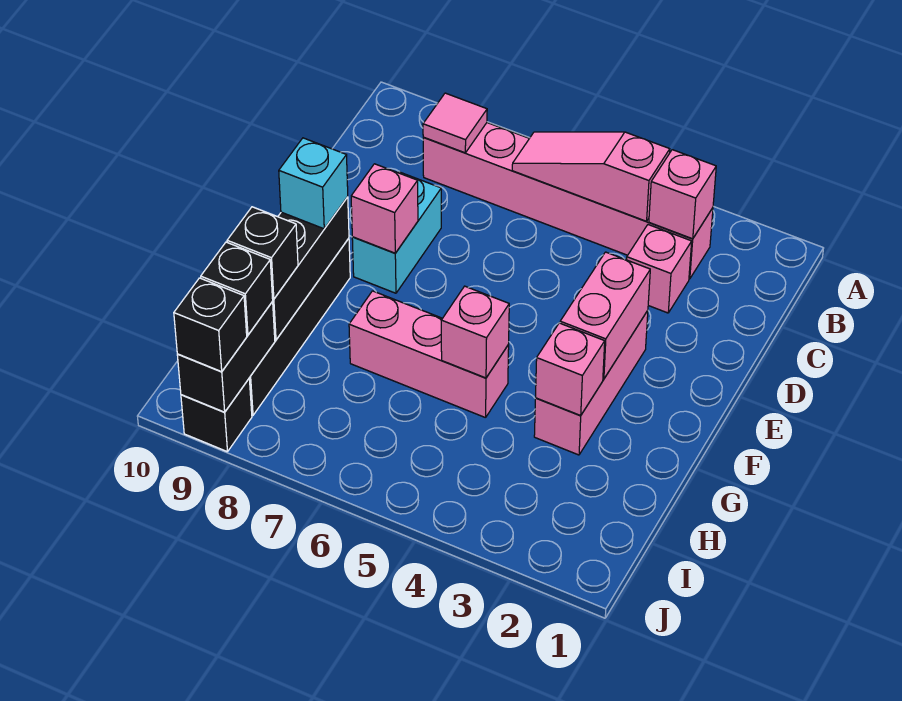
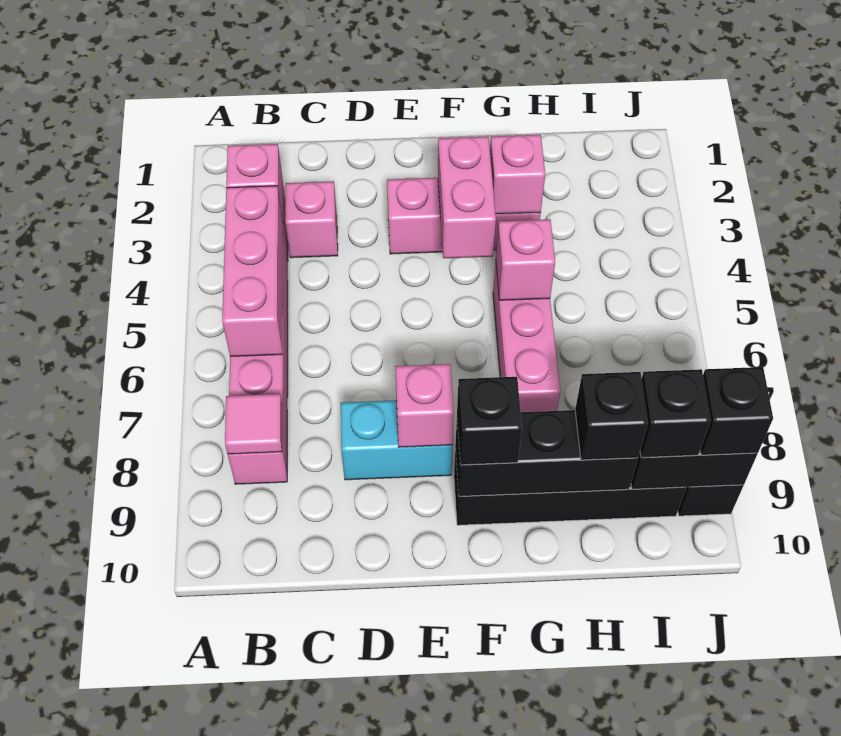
pink slope B4:B6 level 2 top 4 -> pink brick B4:B6 level 2
pink brick E3:F3 level 2 -> pink brick F3:F4 level 2
cyan brick F9 level 3 -> black brick F9 level 3

